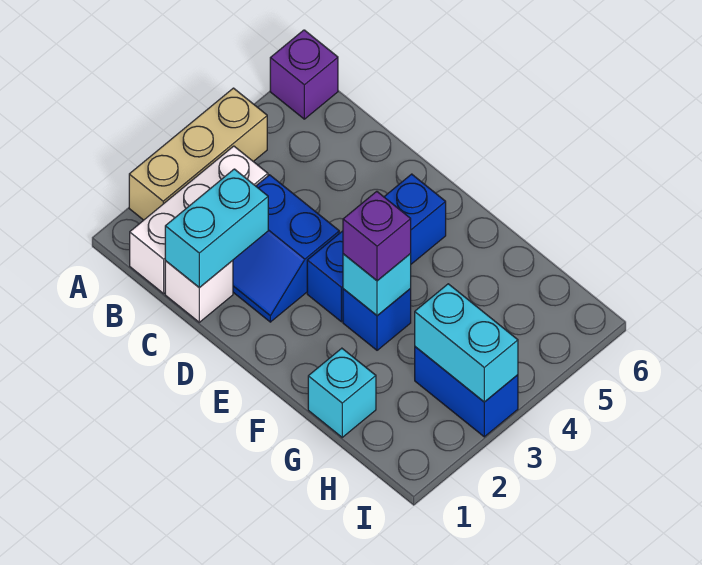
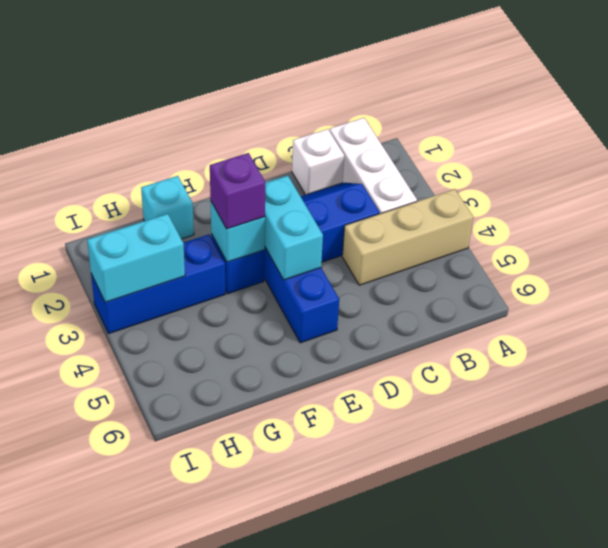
tan brick A2:A4 level 1 -> tan brick A4:C4 level 1
purple brick A6 level 1 -> none
cyan brick C1:C2 level 2 -> cyan brick E3:E4 level 2
blue brick H3:I3 level 1 -> blue brick G3:I3 level 1

